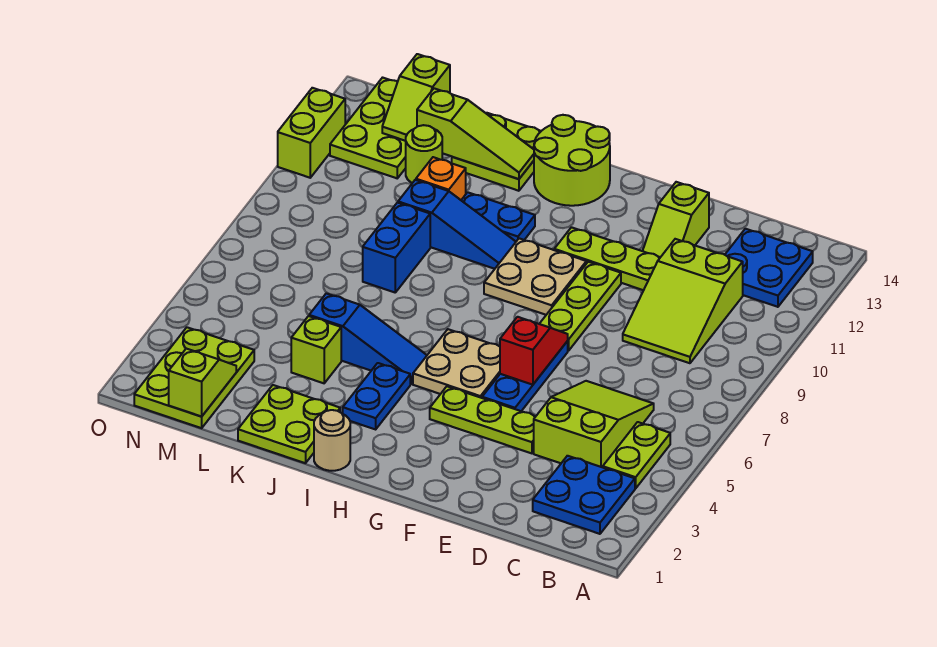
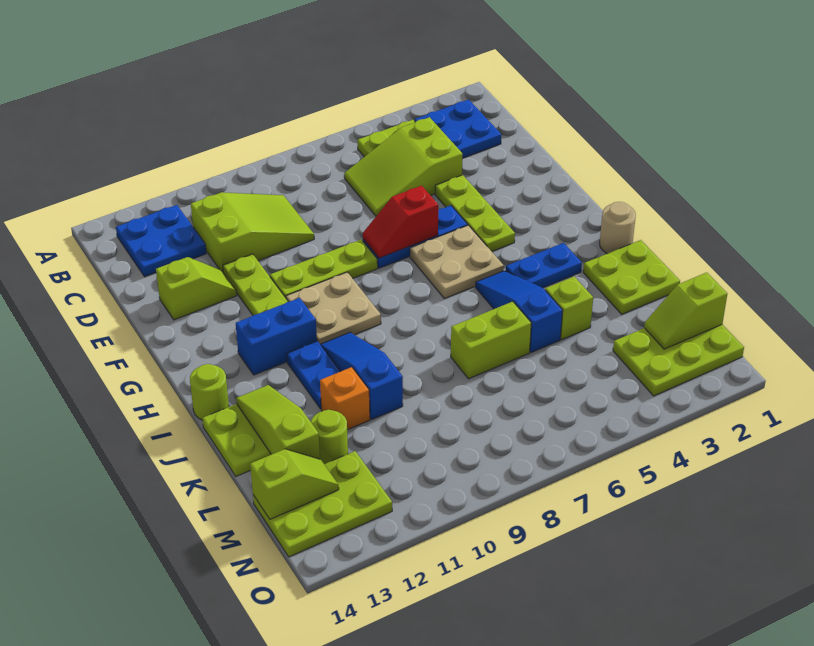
lime round brick H13:I14 level 1 -> lime round brick I14 level 1
blue brick K8:K9 level 1 -> blue brick H11:H12 level 1
lime brick O11:O12 level 1 -> lime brick K6:K7 level 1

